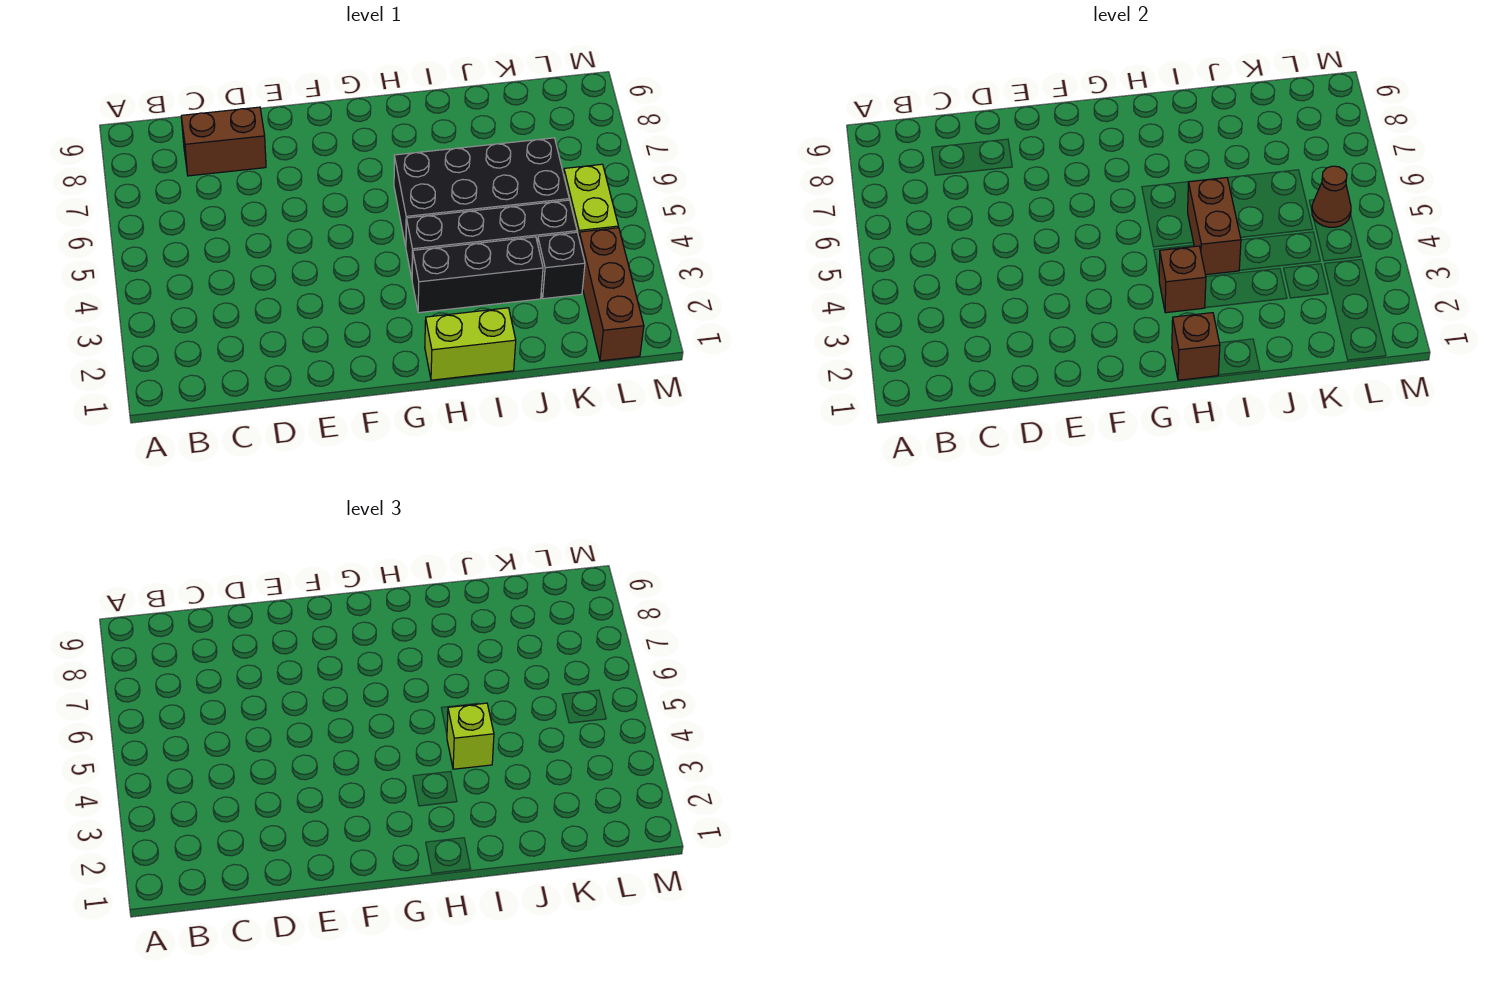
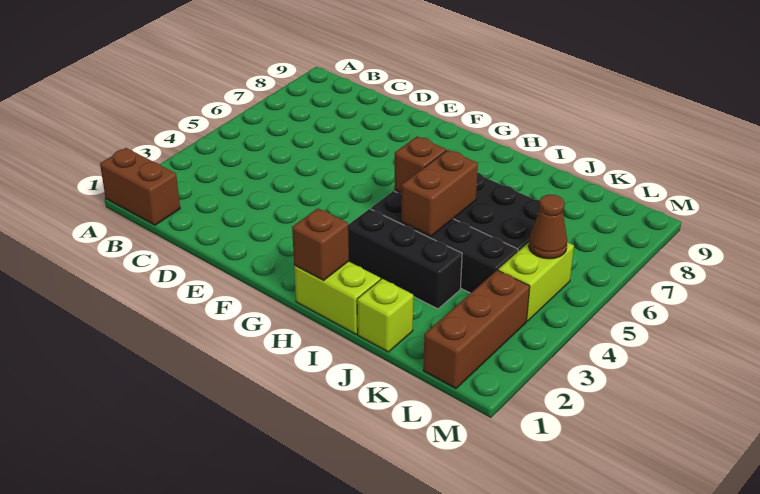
brown brick C8:D8 level 1 -> brown brick A1:B1 level 1
brown brick H3 level 2 -> brown brick H5 level 2
lime brick I4 level 3 -> lime brick J1 level 1
black brick K3 level 1 -> none

